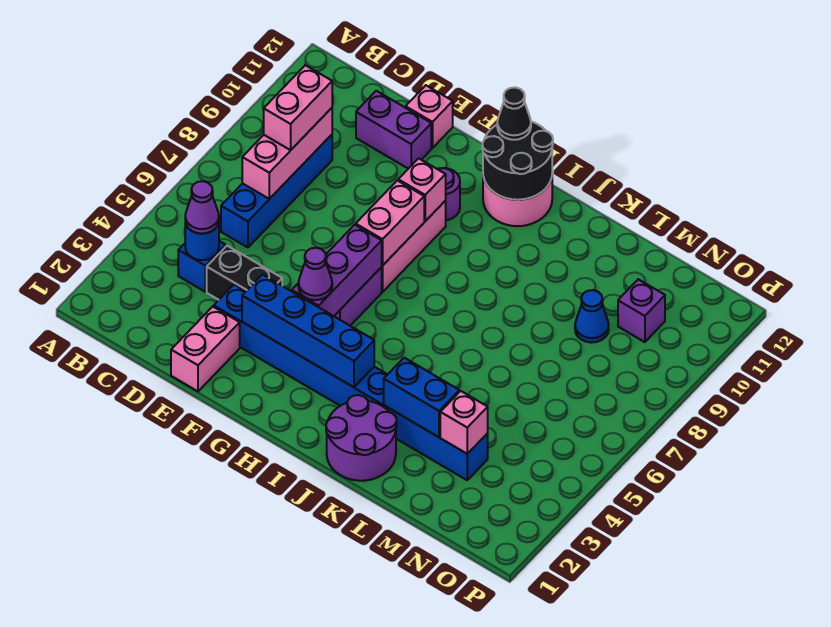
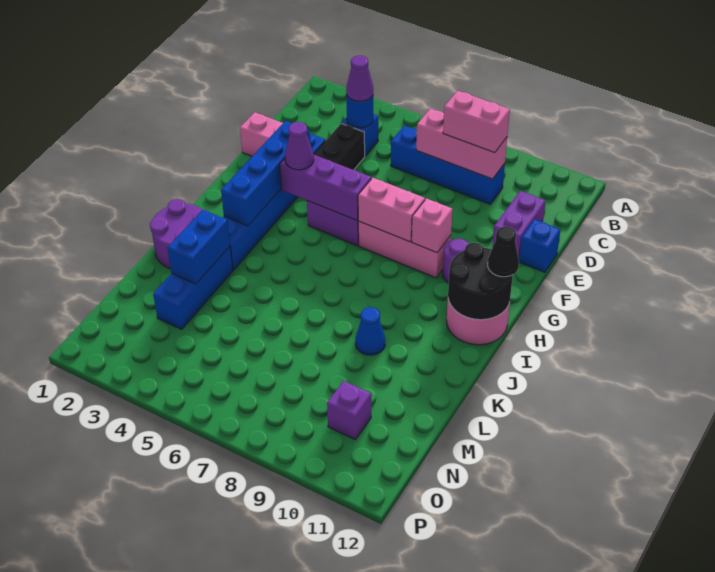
pink brick E12 level 1 -> blue brick E12 level 1
pink brick M3 level 2 -> none
blue cone M9 level 1 -> blue cone K9 level 1

